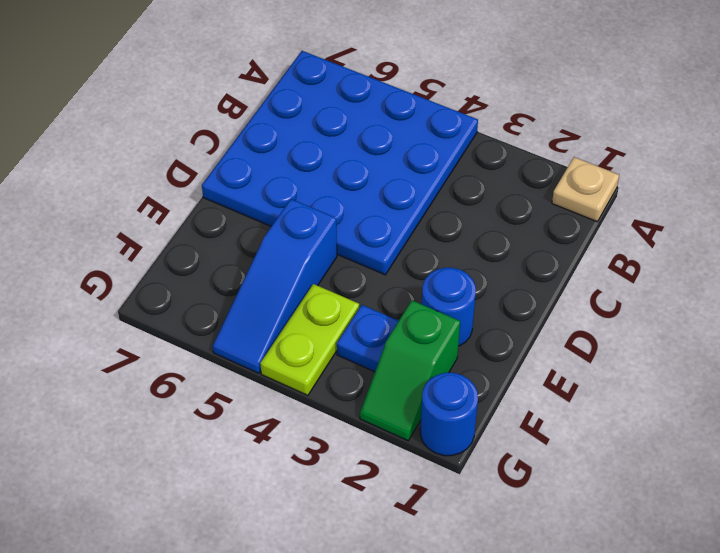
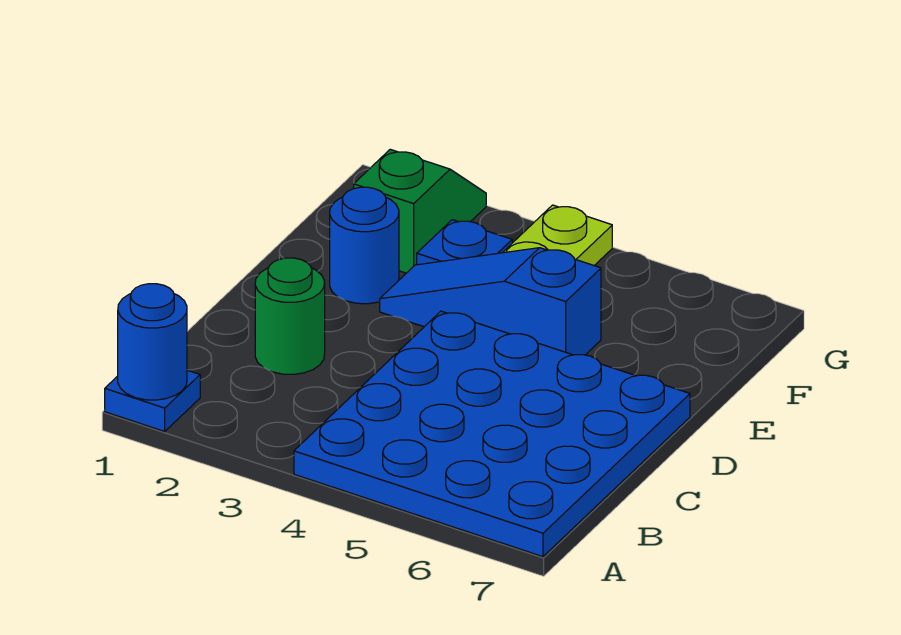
tan plate A1 level 1 -> blue plate A1 level 1
none -> green round brick C2 level 1
blue slope E5:G5 level 1 top E -> blue slope E3:E5 level 1 top 5
blue round brick G1 level 1 -> blue round brick A1 level 2

